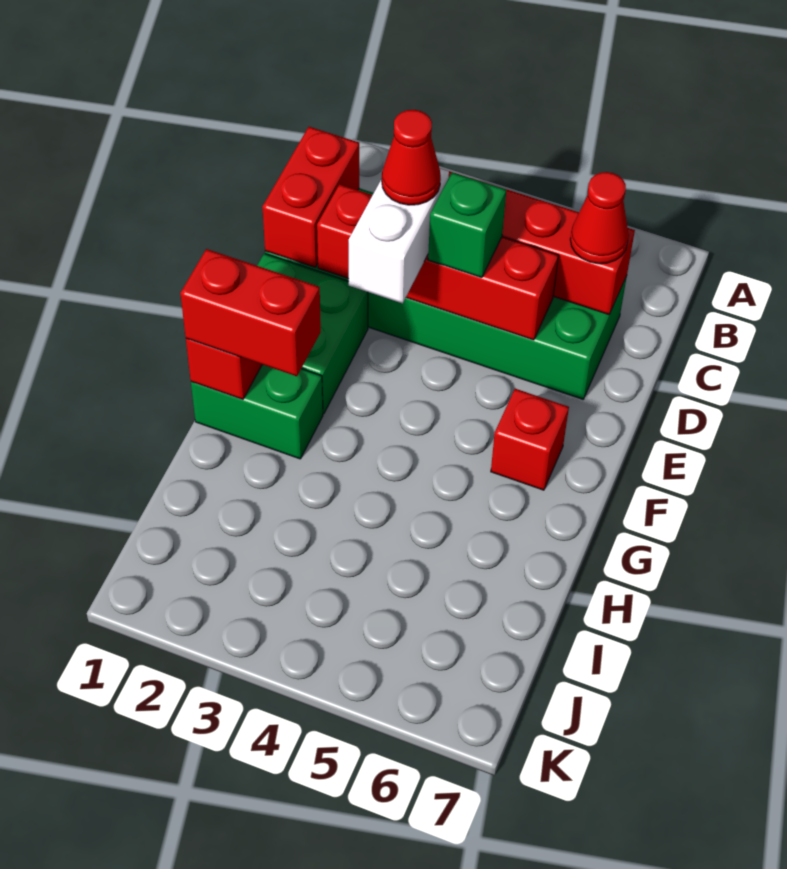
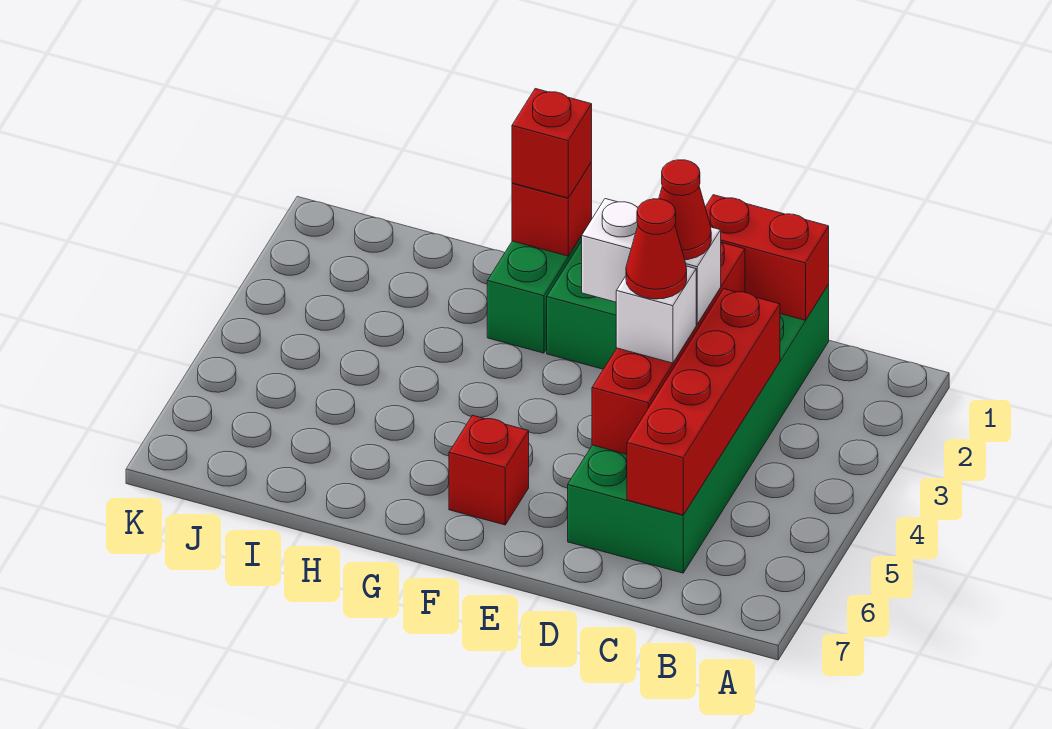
red cone C6 level 3 -> red cone D4 level 4
green brick D4 level 3 -> white brick D4 level 3
red brick G1:G2 level 3 -> red brick G1 level 3

